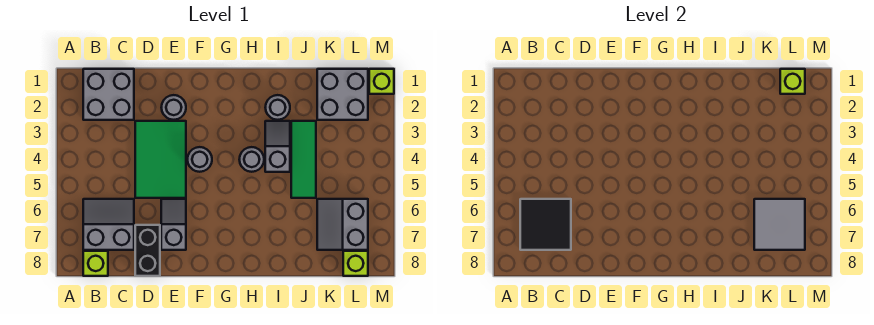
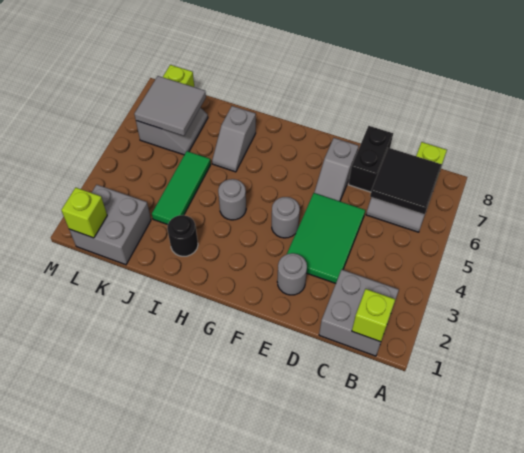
grey round brick I2 level 1 -> black round brick I2 level 1
grey slope I3:I4 level 1 top 4 -> grey slope I6:I7 level 1 top 7
lime brick M1 level 1 -> lime brick B1 level 2

